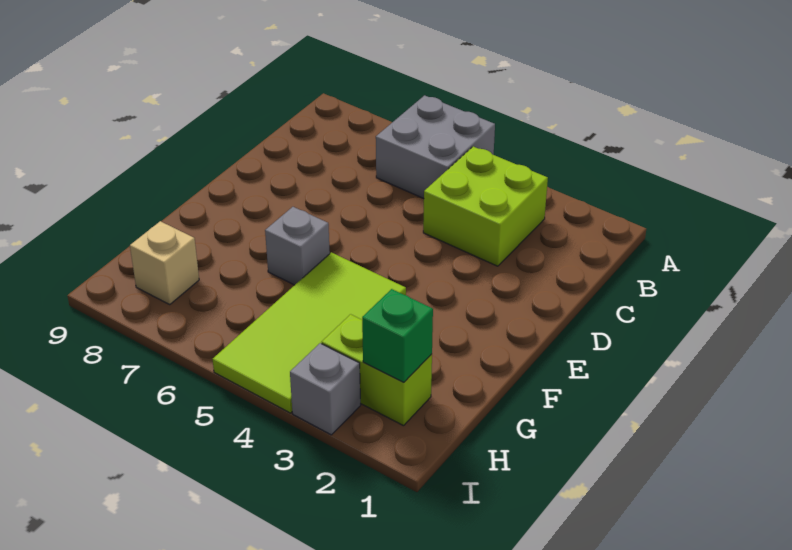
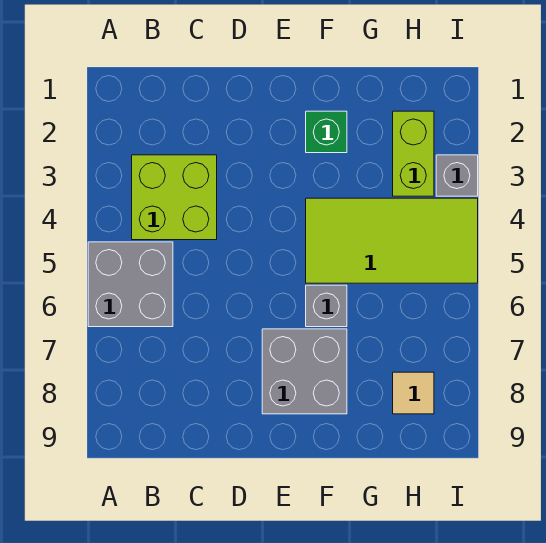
none -> grey brick E7:F8 level 1
green brick H2 level 2 -> green brick F2 level 1
tan brick H8 level 1 -> tan tile H8 level 1

